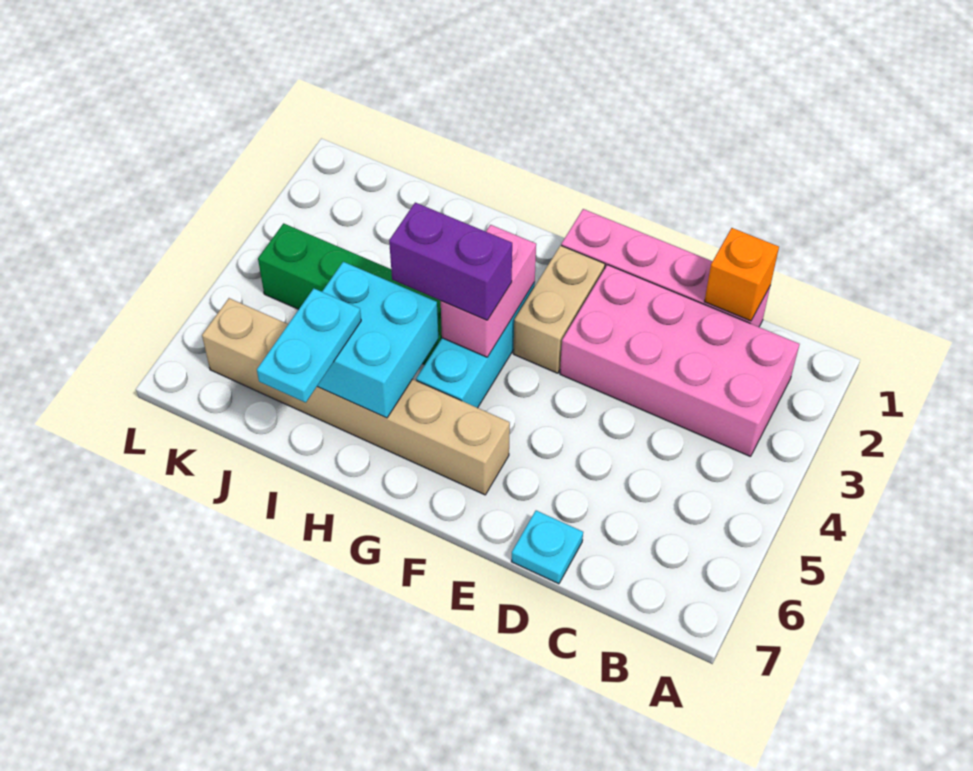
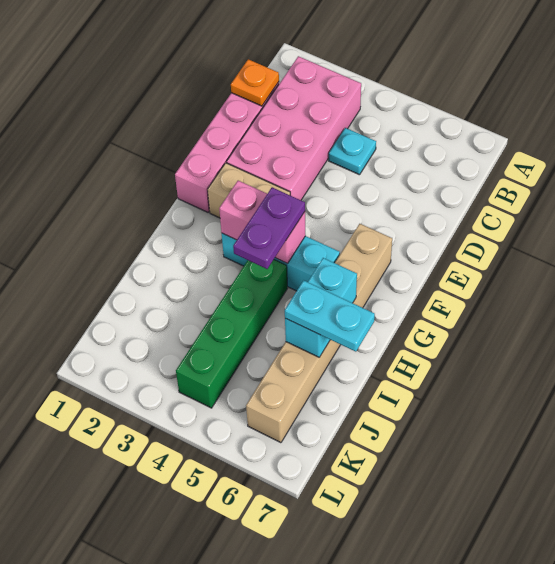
orange brick C1 level 2 -> orange plate C1 level 2
cyan plate D7 level 1 -> cyan plate C4 level 1
purple brick G4:H4 level 3 -> purple plate G4:H4 level 3
cyan brick H5:I6 level 2 -> cyan brick H6:I6 level 2

